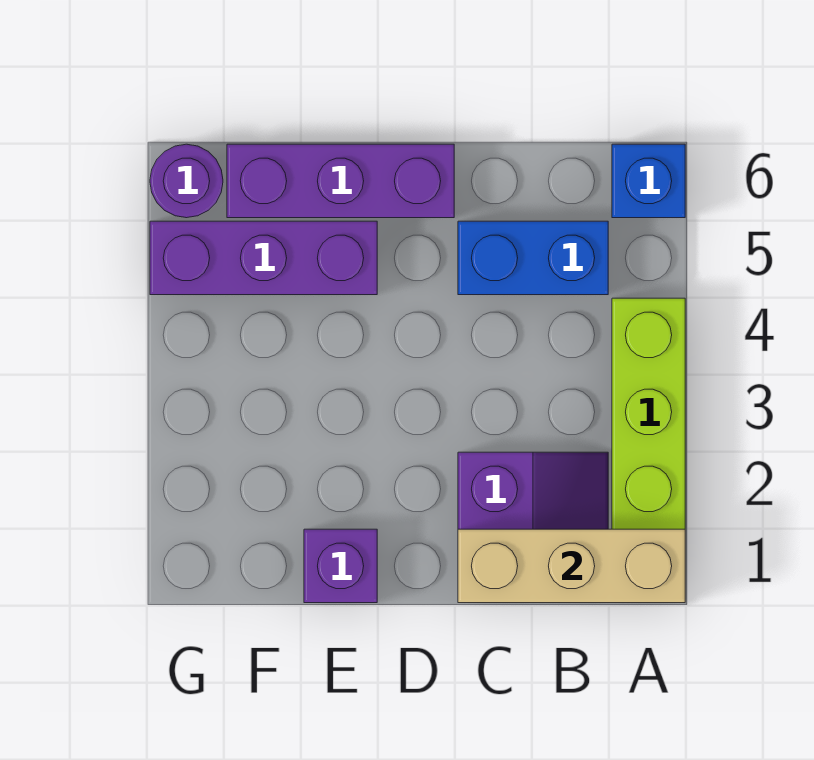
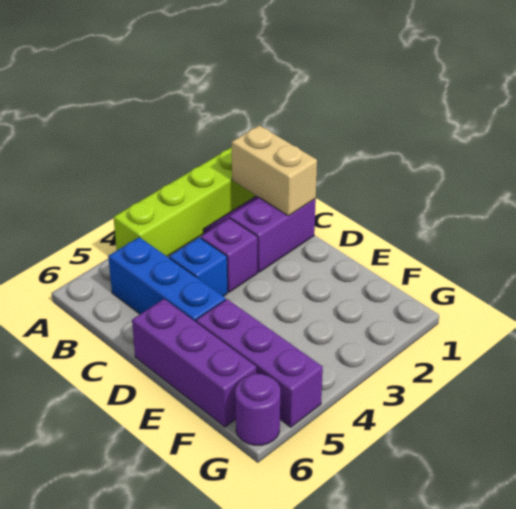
tan brick A1:C1 level 2 -> tan brick B1:C1 level 2
blue brick A6 level 1 -> blue brick C4 level 1
blue brick B5:C5 level 1 -> blue brick B5:D5 level 1
purple brick E1 level 1 -> purple brick C3 level 1

